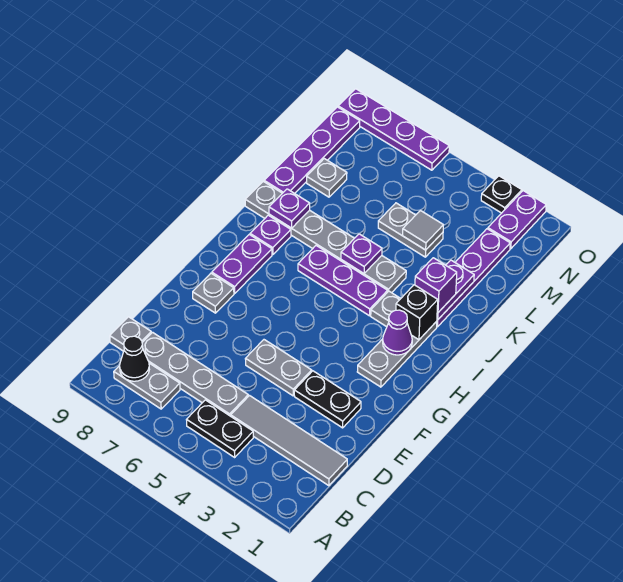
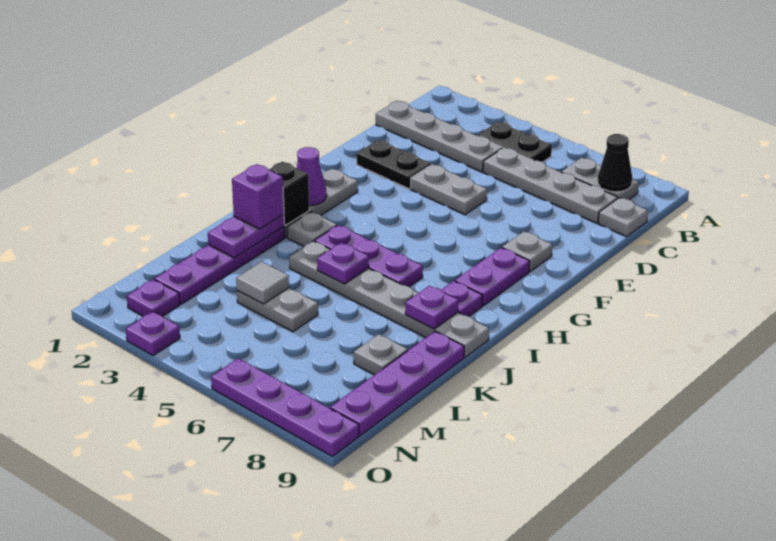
grey tile C1:C4 level 1 -> grey plate C1:C4 level 1
purple plate N2:O2 level 1 -> purple plate N2 level 1
black plate O3 level 1 -> purple plate O3 level 1

